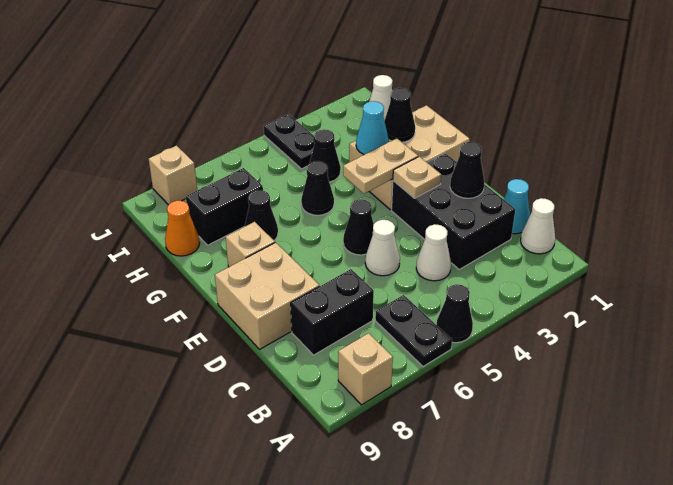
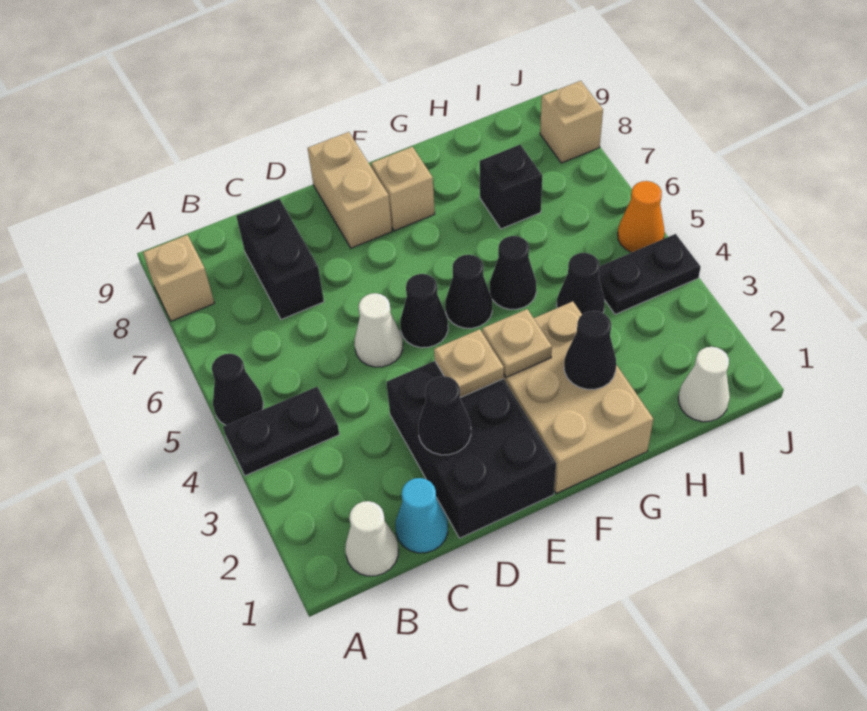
black plate A6:B6 level 1 -> black plate A4:B4 level 1
black brick C2:E3 level 1 -> black brick D1:E3 level 1
white cone C4 level 1 -> none
tan brick D8:E9 level 1 -> tan brick E8:E9 level 1
tan plate F3:F4 level 2 -> tan plate F3 level 2
cyan cone G3 level 2 -> none
black cone G7 level 1 -> black cone F5 level 1
black brick H7:H8 level 1 -> black brick H7 level 1
orange cone H9 level 1 -> orange cone J5 level 1

